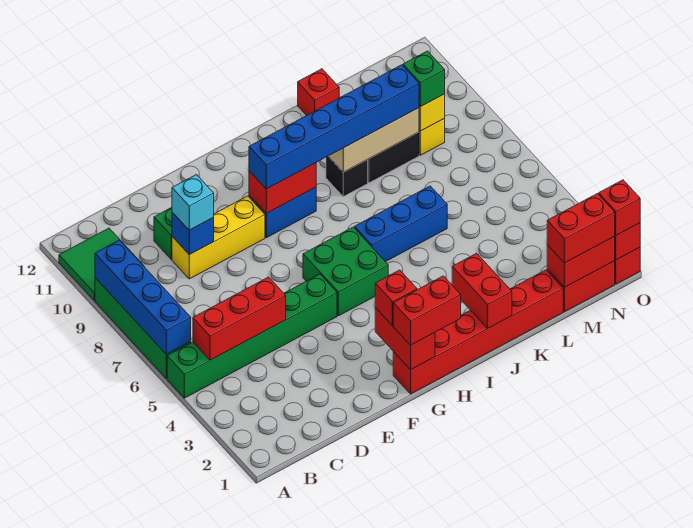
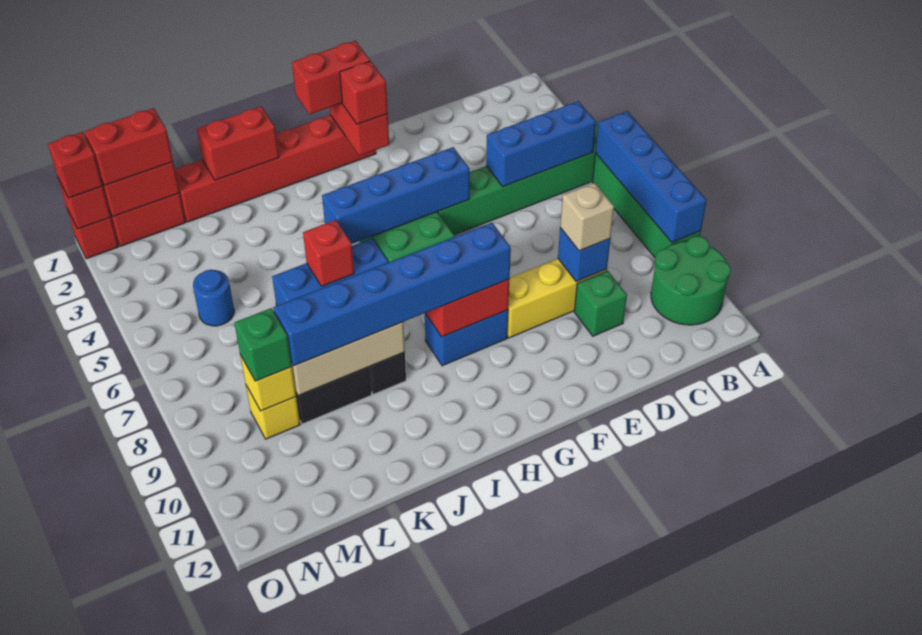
green tile A10:B11 level 1 -> green round brick A10:B11 level 1
red brick B5:D5 level 2 -> blue brick B5:D5 level 2
cyan brick D9 level 3 -> tan brick D9 level 3
none -> blue brick F5:I5 level 2
red brick J1:J2 level 2 -> red brick J1:K1 level 2
red brick K12 level 1 -> red brick J6 level 2
none -> blue round brick M5 level 1

